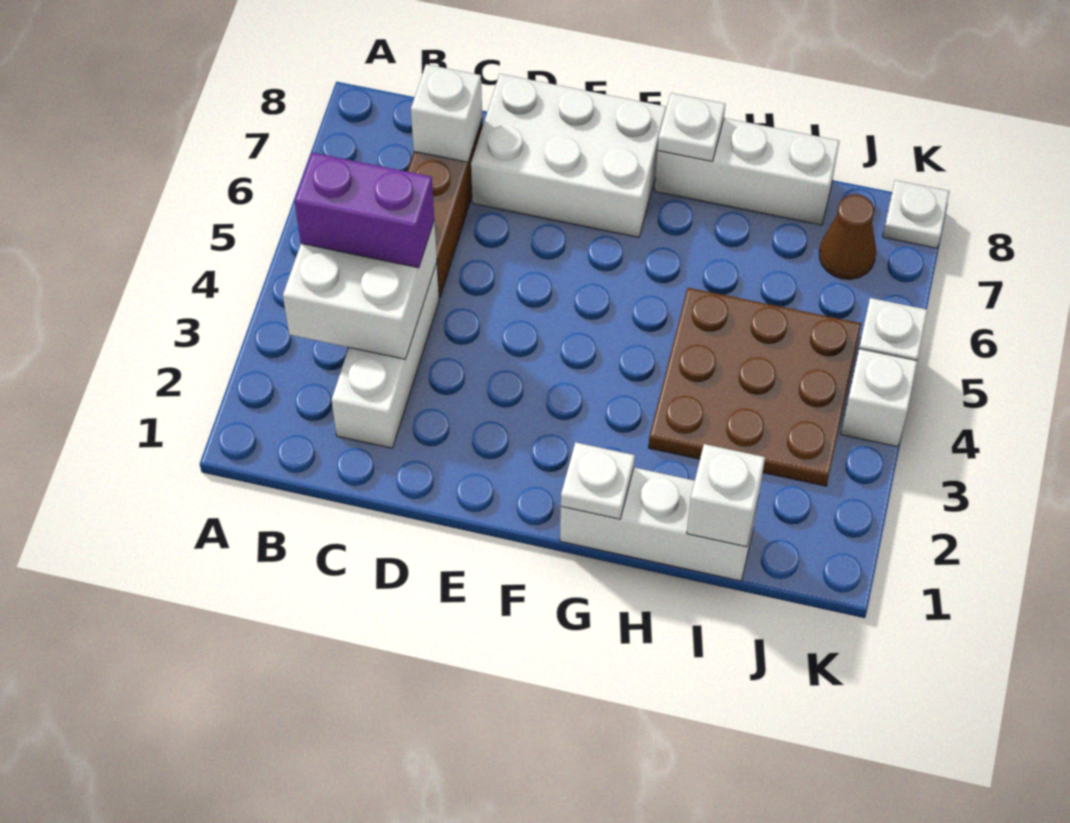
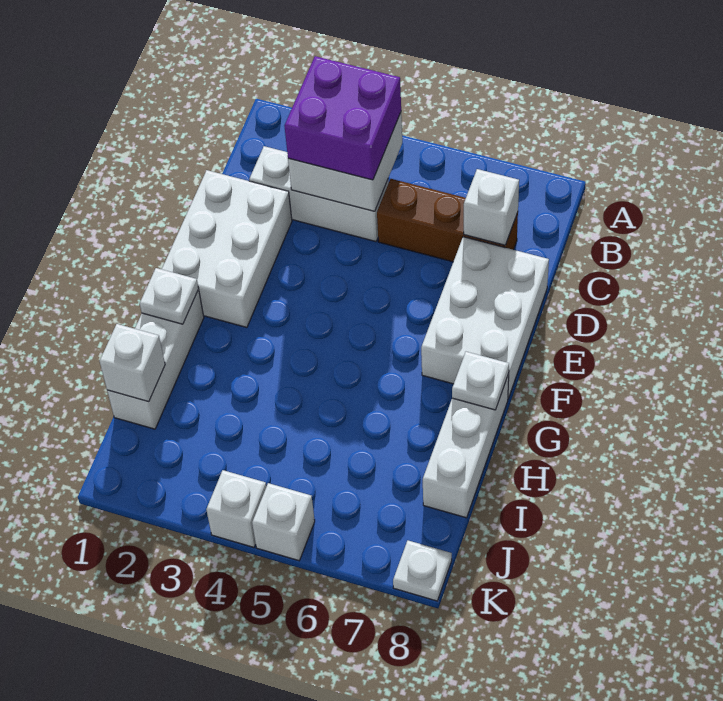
purple brick B4:C4 level 3 -> purple brick B3:C4 level 3
none -> white brick D1:F2 level 1
brown plate H3:J5 level 1 -> none
brown cone J7 level 1 -> none

